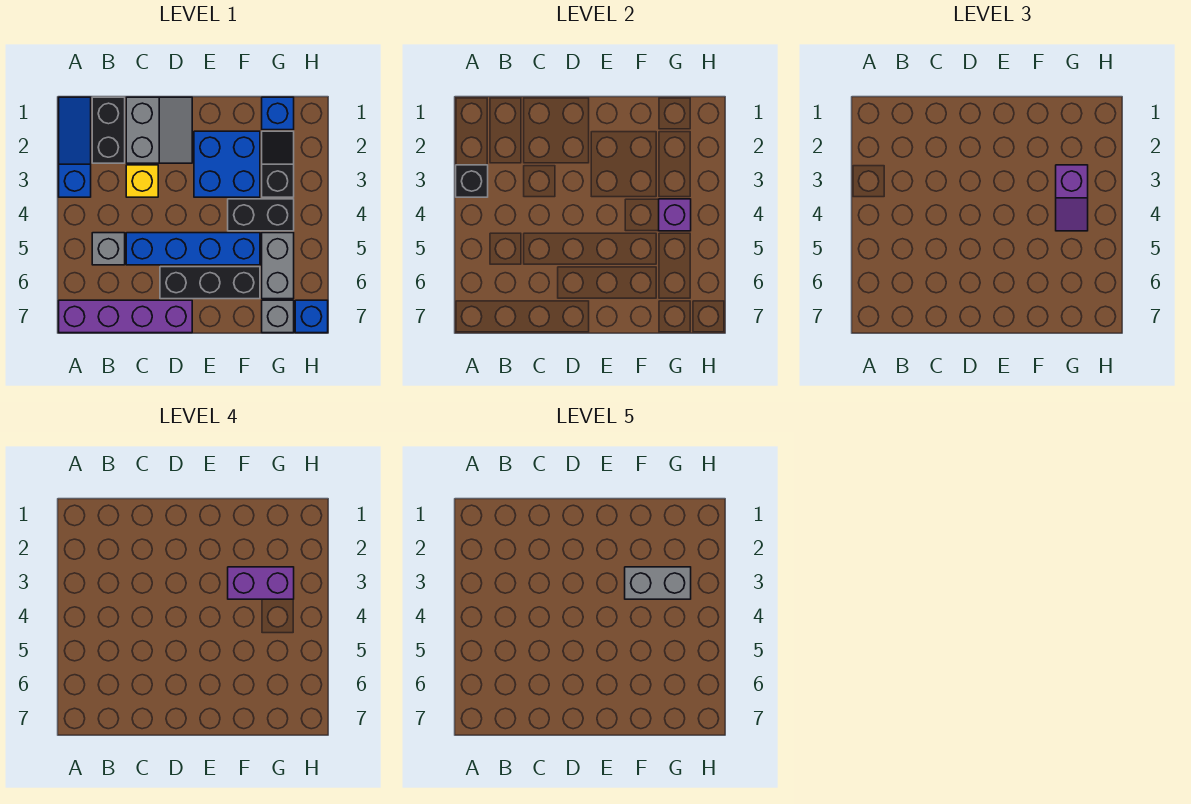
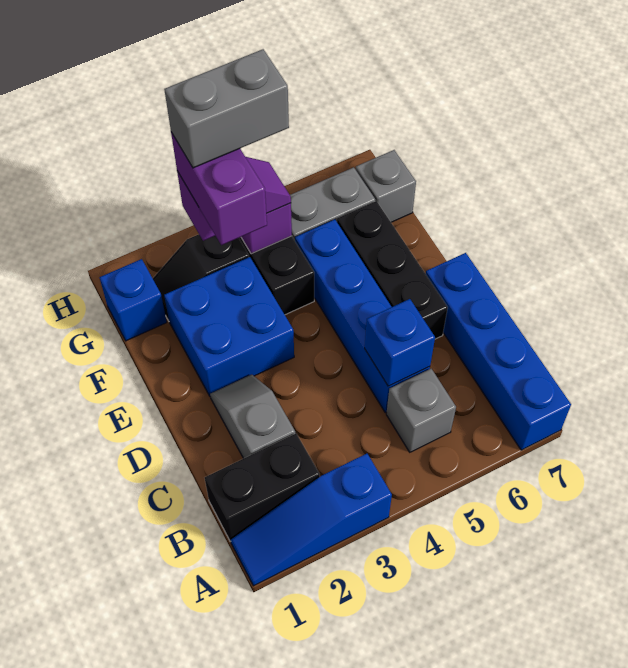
black brick A3 level 2 -> none
purple brick A7:D7 level 1 -> blue brick A7:D7 level 1
grey slope C1:D2 level 1 top C -> grey slope C2:D2 level 1 top C
yellow brick C3 level 1 -> none
grey brick F3:G3 level 5 -> grey brick G3:G4 level 5
blue brick H7 level 1 -> blue brick C5 level 2

